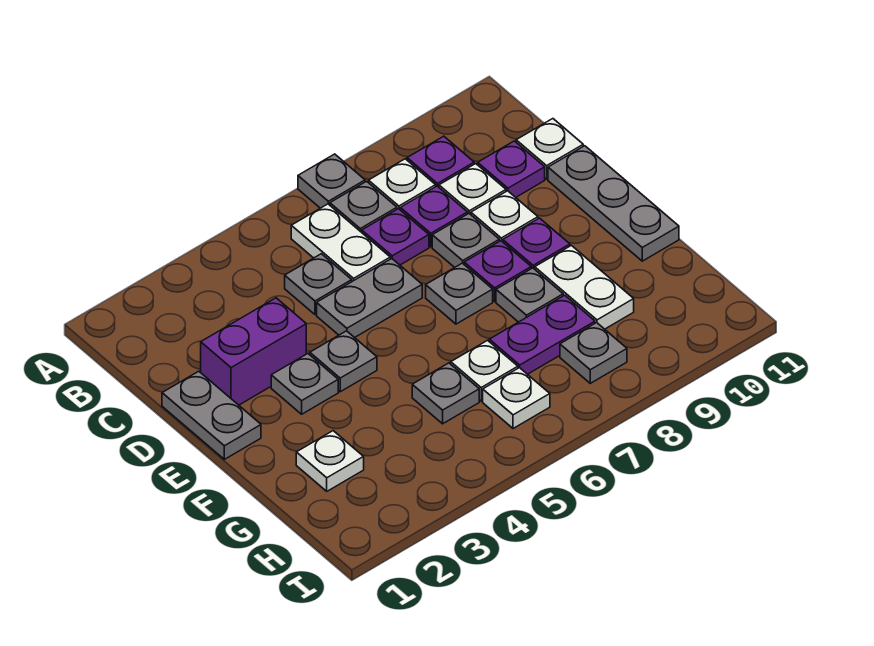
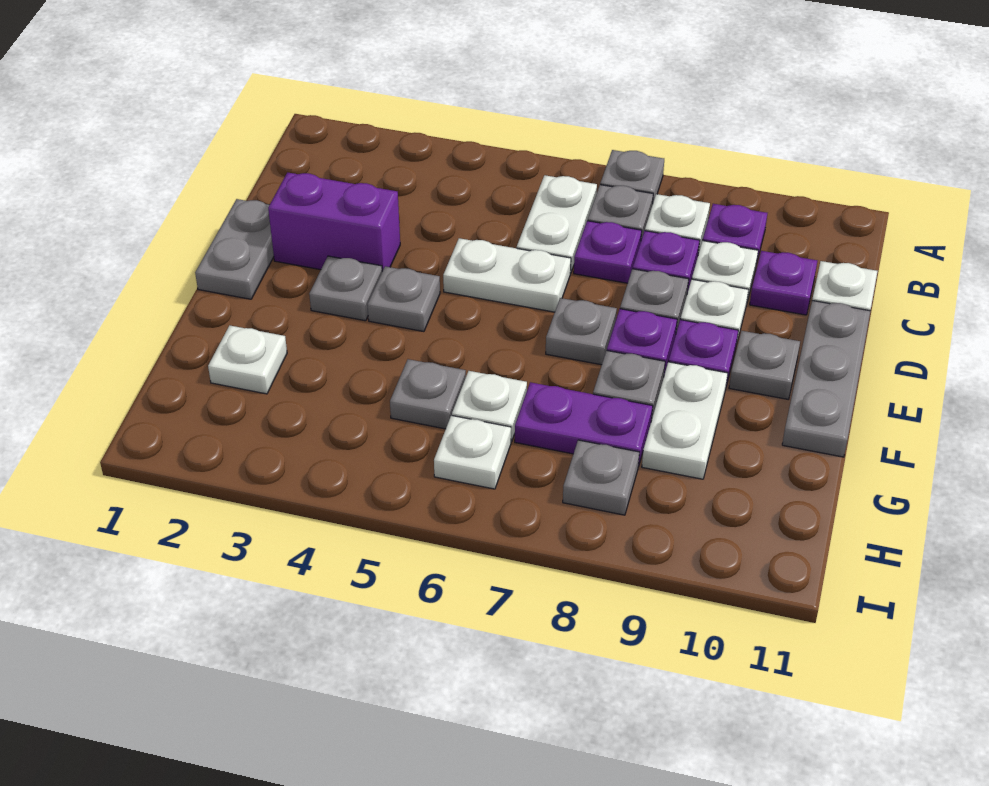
grey plate C5 level 1 -> grey plate E10 level 1
grey plate D5:D6 level 1 -> white plate D5:D6 level 1

